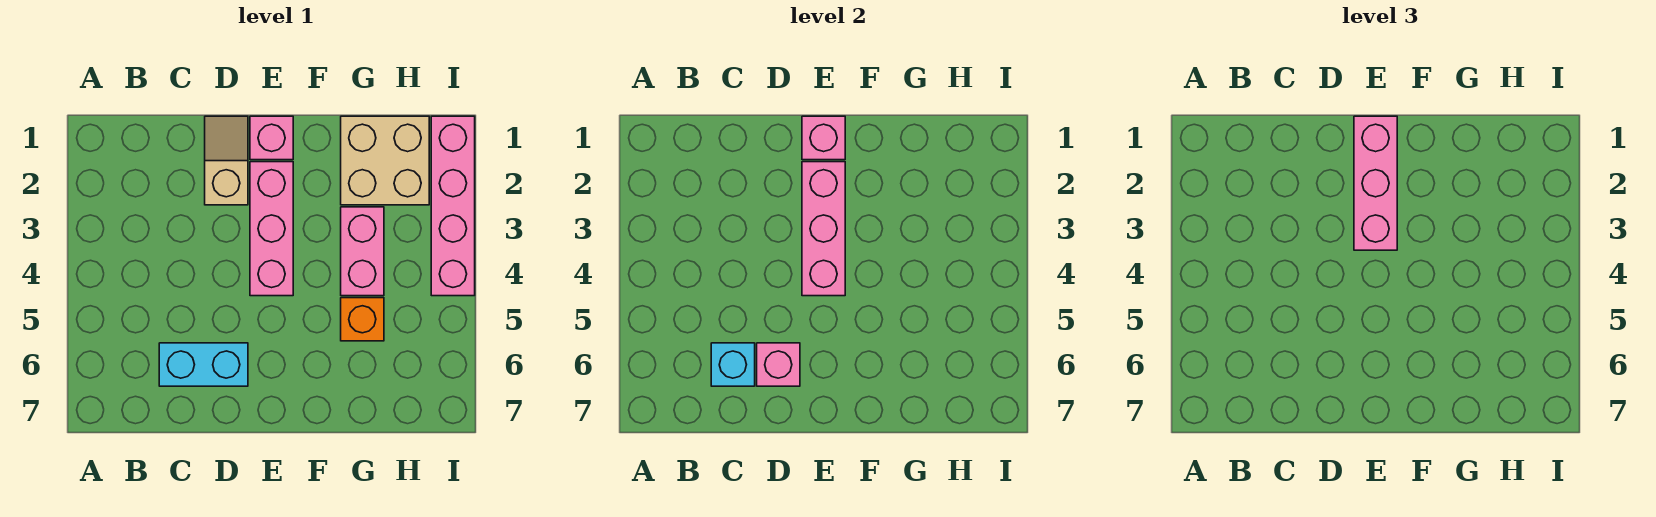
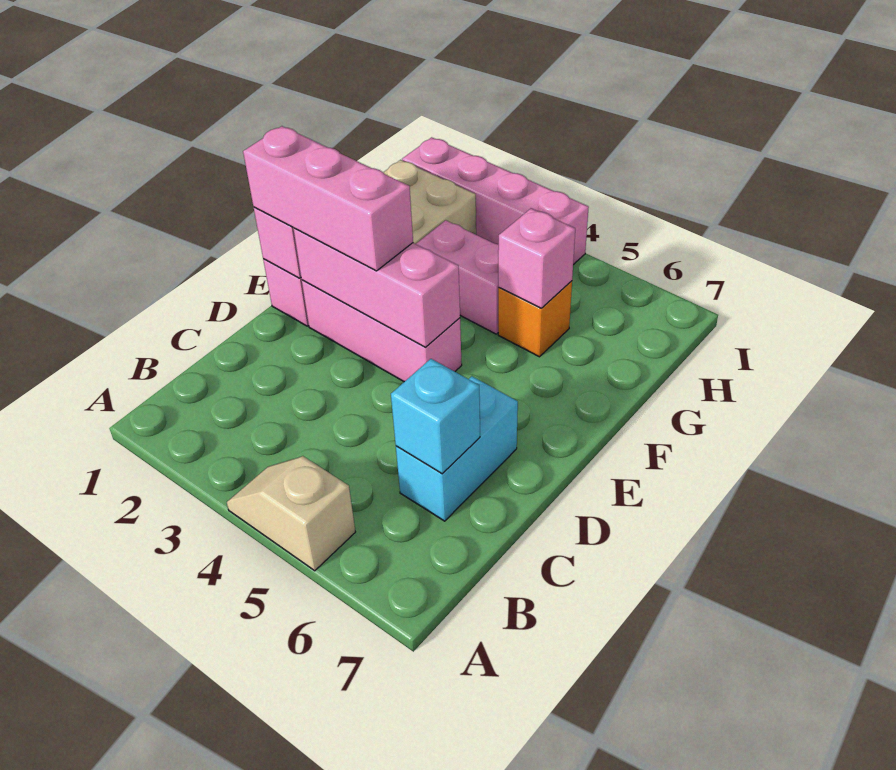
tan slope D1:D2 level 1 top 2 -> tan slope A4:A5 level 1 top 5
pink brick D6 level 2 -> pink brick G5 level 2

